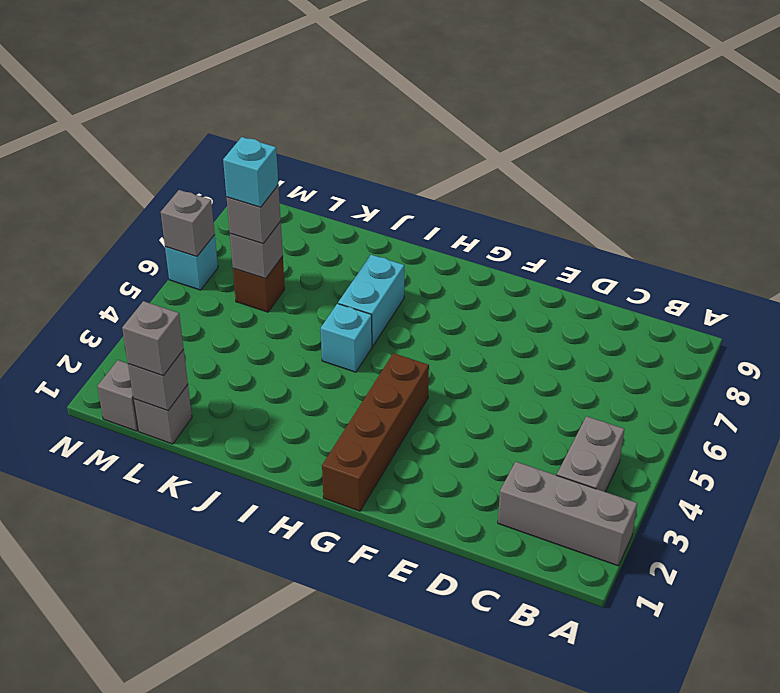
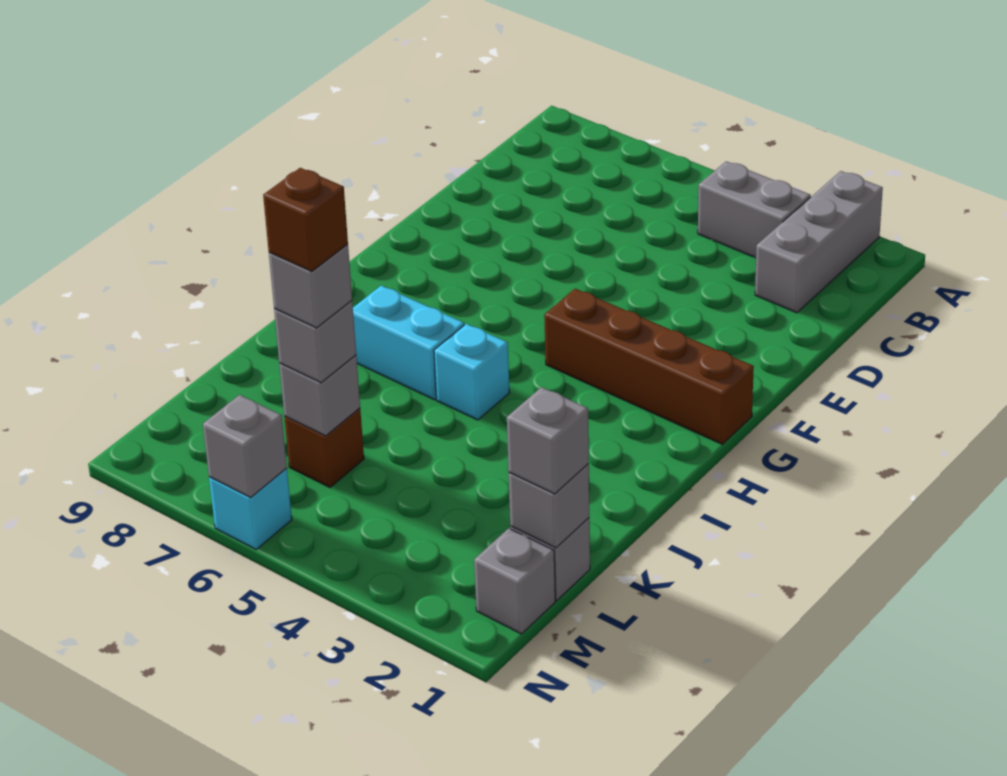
cyan brick L6 level 4 -> grey brick L6 level 4
none -> brown brick L6 level 5

